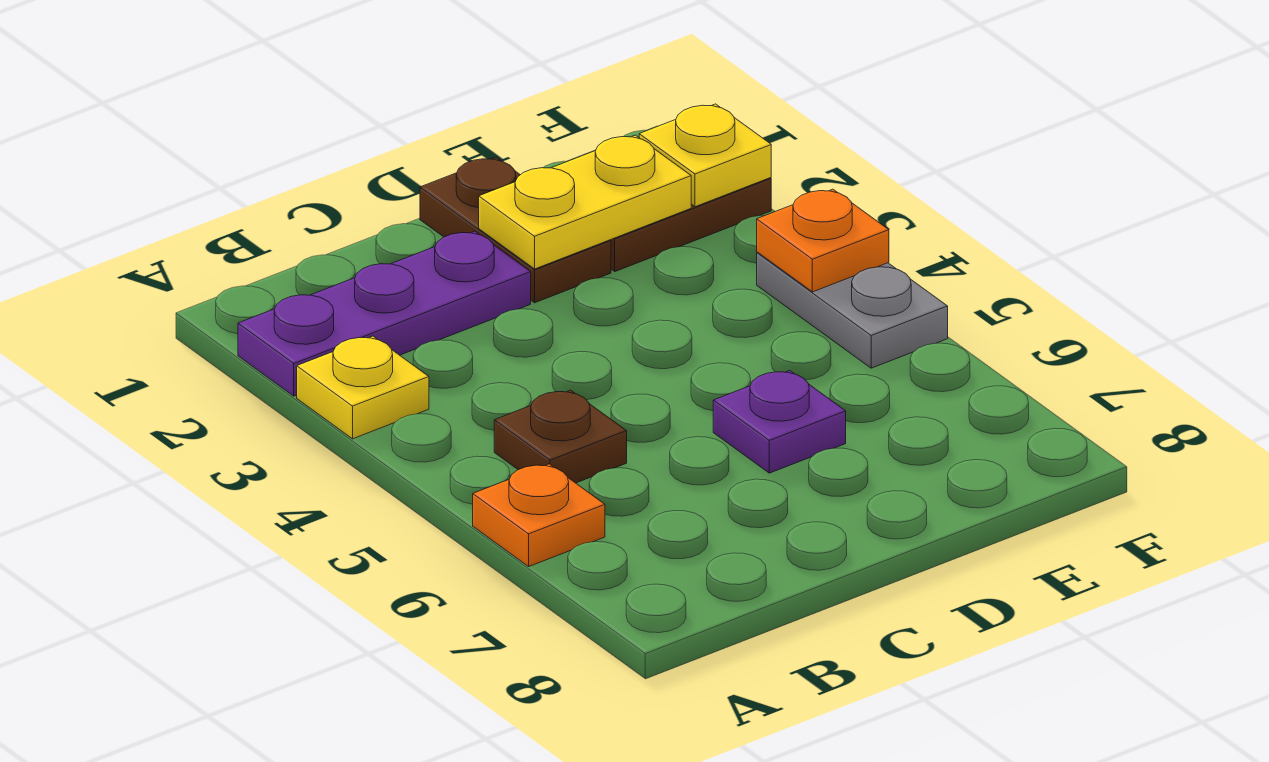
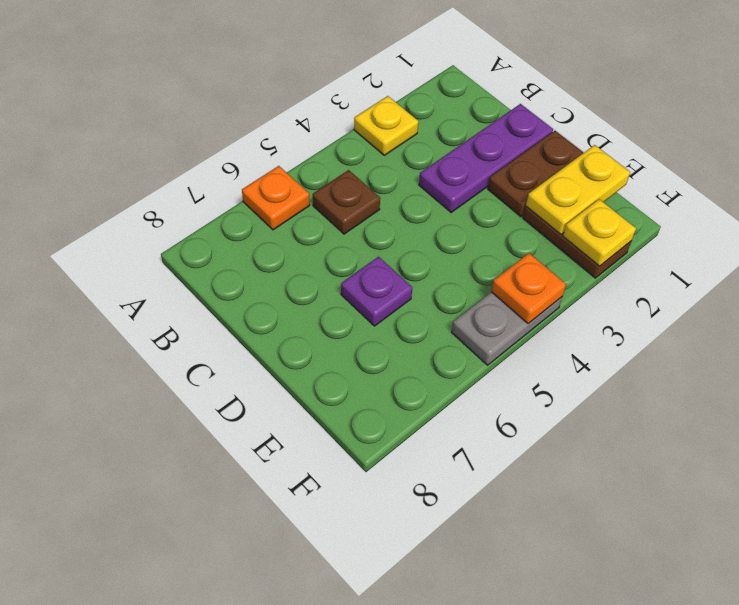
purple plate A2:C2 level 1 -> purple plate C1:C3 level 1
yellow plate D2:E2 level 2 -> yellow plate E1:E2 level 2

